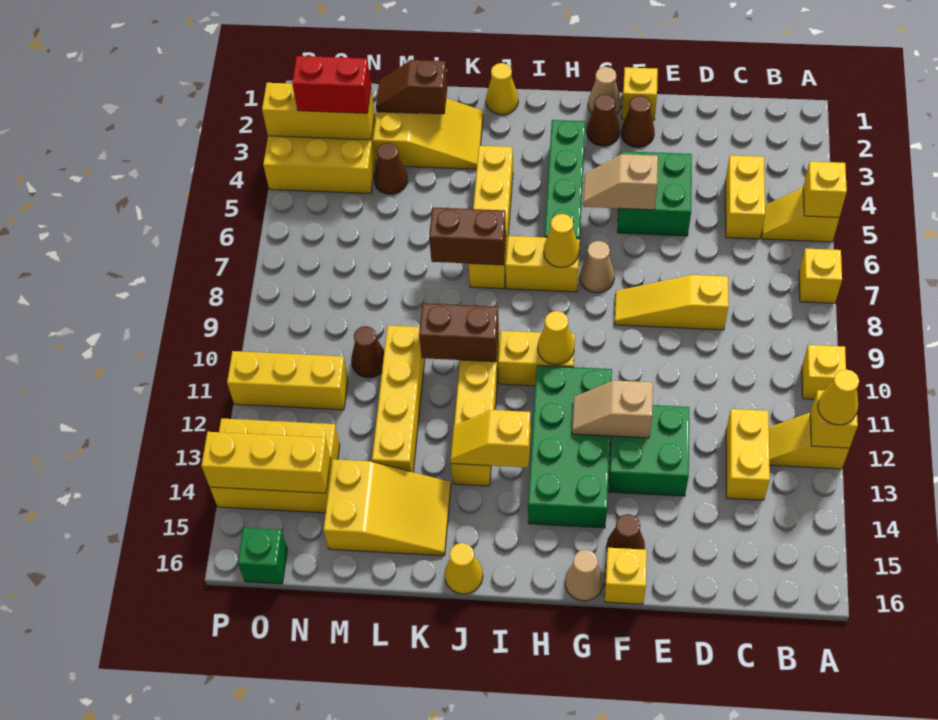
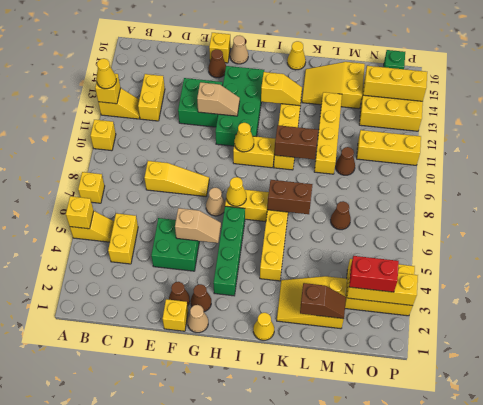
brown cone M4 level 1 -> brown cone M7 level 1

